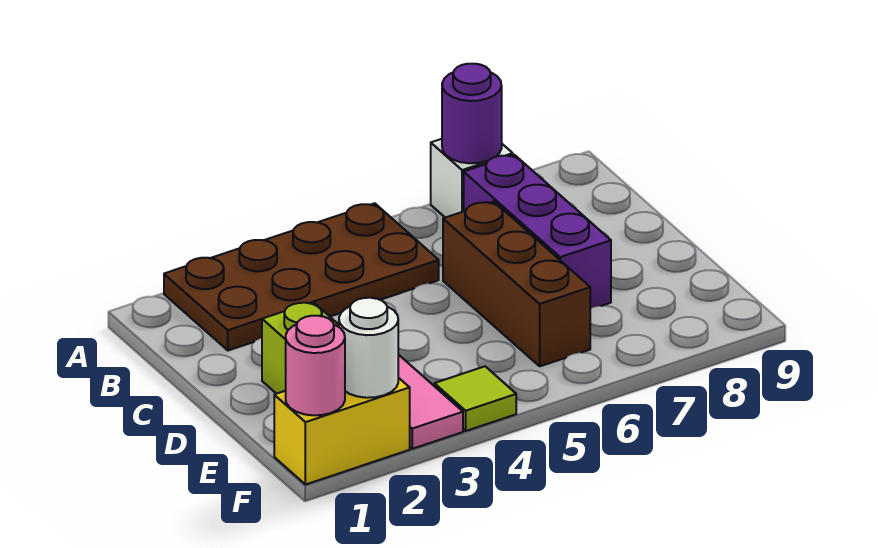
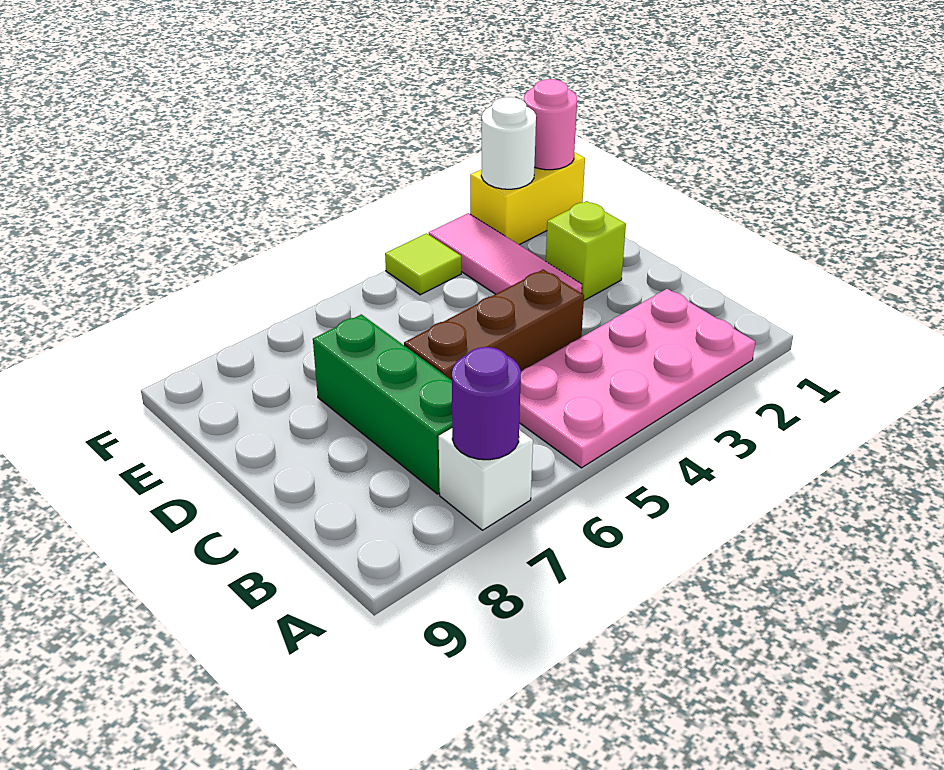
brown plate A2:B5 level 1 -> pink plate A2:B5 level 1
purple brick B7:D7 level 1 -> green brick B7:D7 level 1
brown brick C6:E6 level 1 -> brown brick C4:C6 level 1

